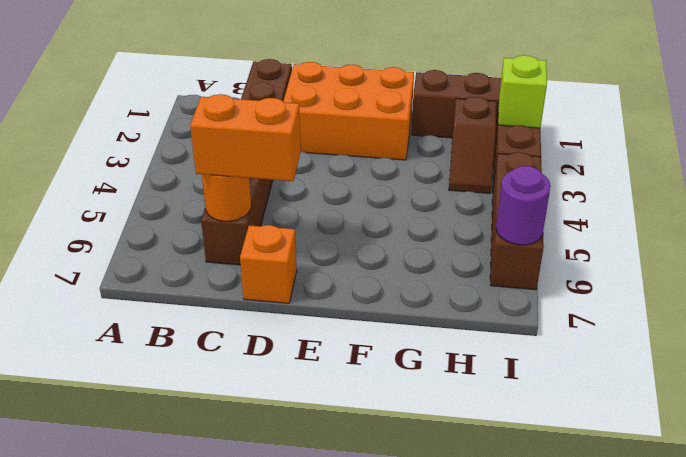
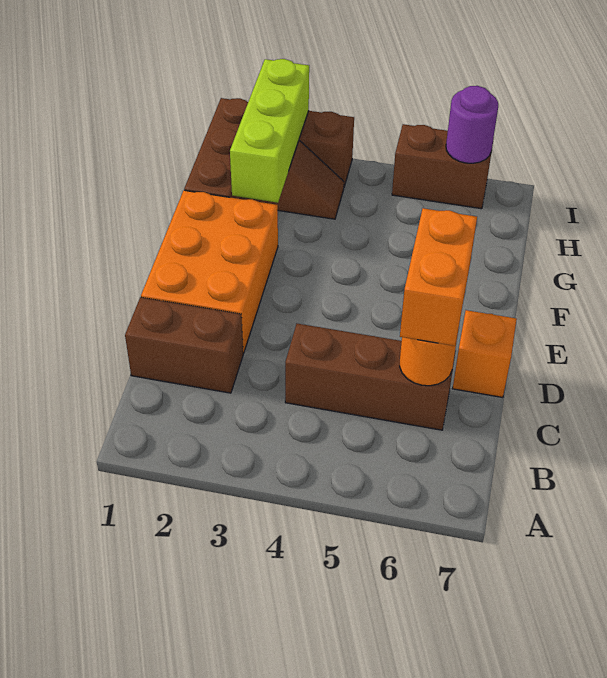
lime brick I2 level 2 -> lime brick G2:I2 level 2
brown brick I4:I6 level 1 -> brown brick I5:I6 level 1

